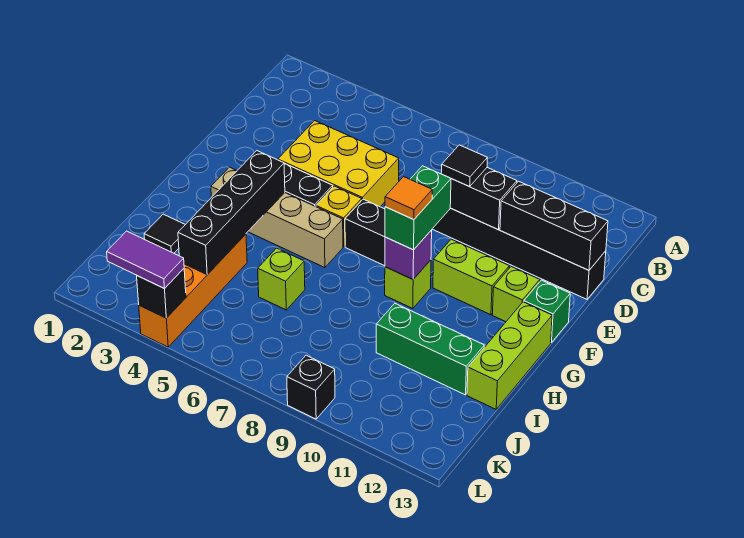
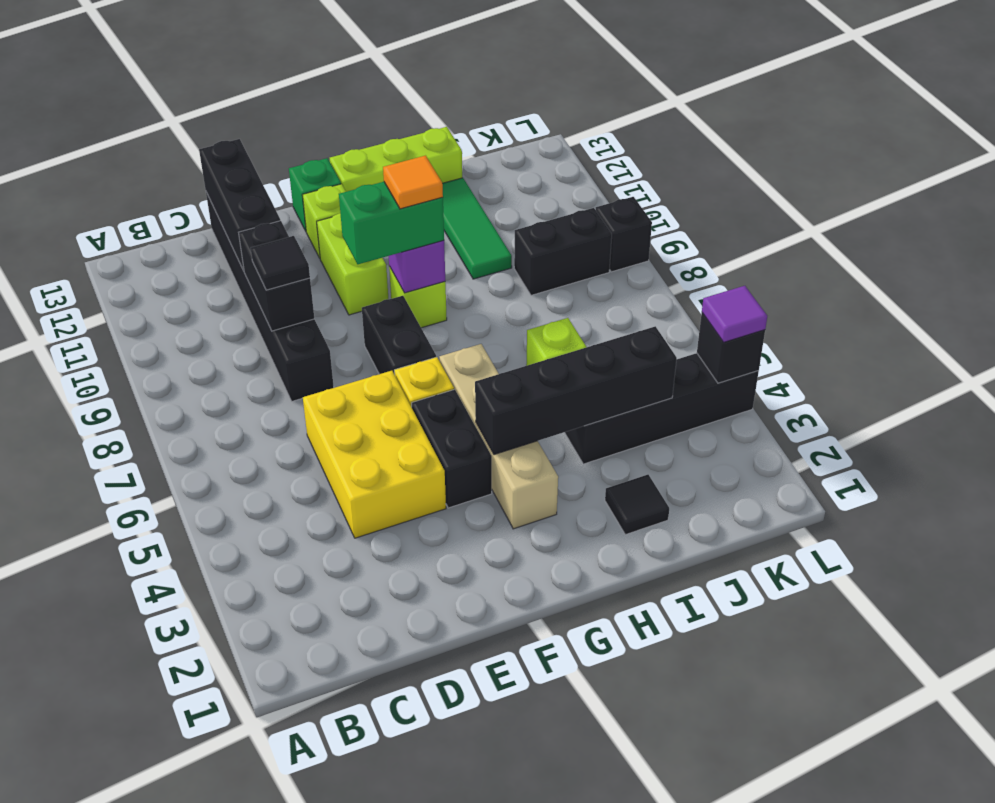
orange brick I4:L4 level 1 -> black brick I4:L4 level 1
green brick I10:I12 level 1 -> green tile I10:I12 level 1
none -> black brick J9:K9 level 1
purple tile L3:L4 level 3 -> purple tile L4 level 3

